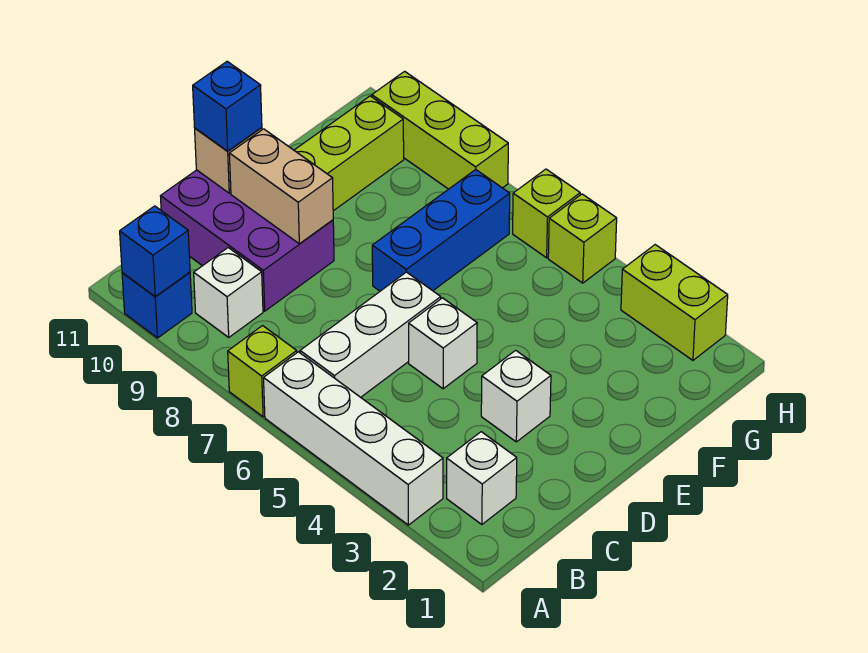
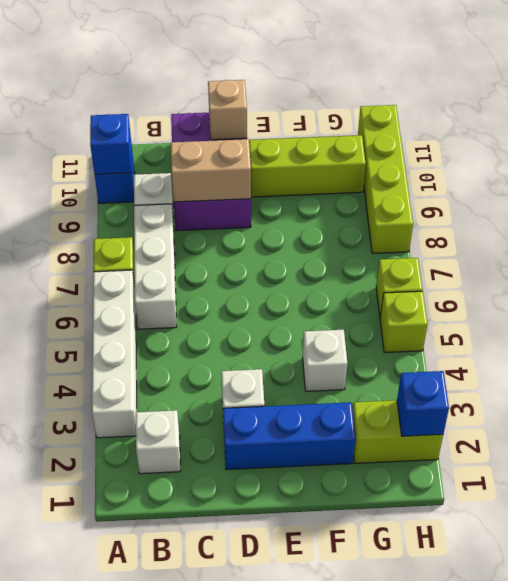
white brick B6:D6 level 1 -> white brick B6:B8 level 1
white brick D5 level 1 -> white brick F4 level 1
tan brick D9:D10 level 2 -> tan brick C9:D9 level 2
blue brick D11 level 3 -> blue brick H2 level 2
blue brick E7:G7 level 1 -> blue brick D2:F2 level 1
lime brick H2:H3 level 1 -> lime brick G2:H2 level 1
lime brick H8:H10 level 1 -> lime brick H8:H11 level 1

